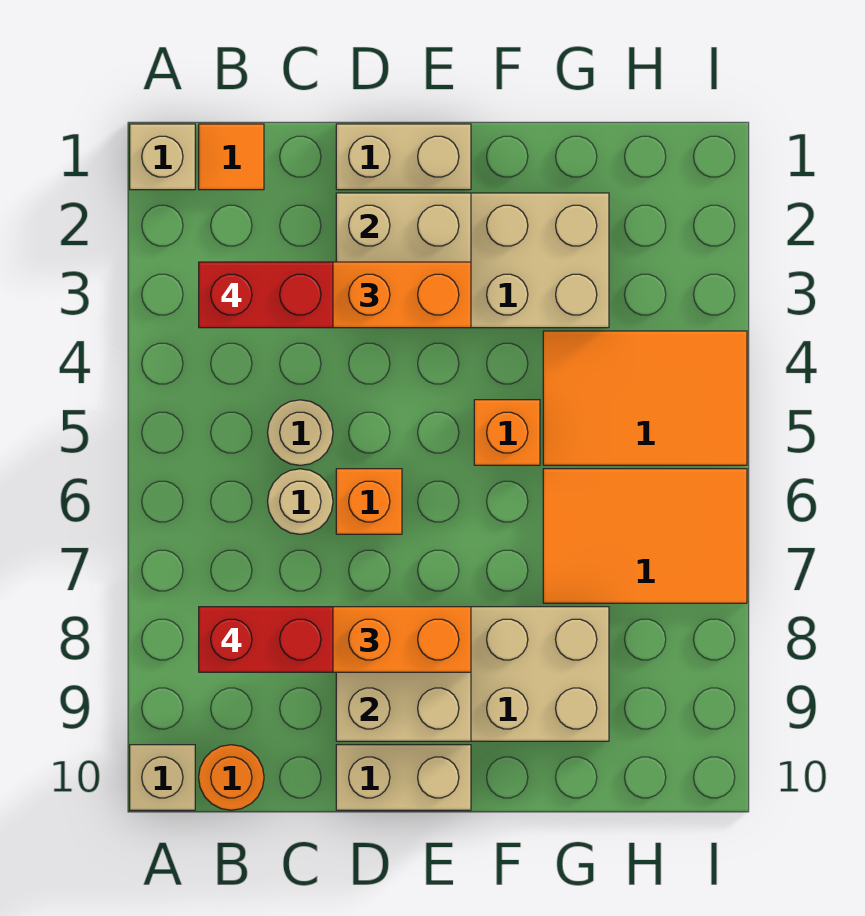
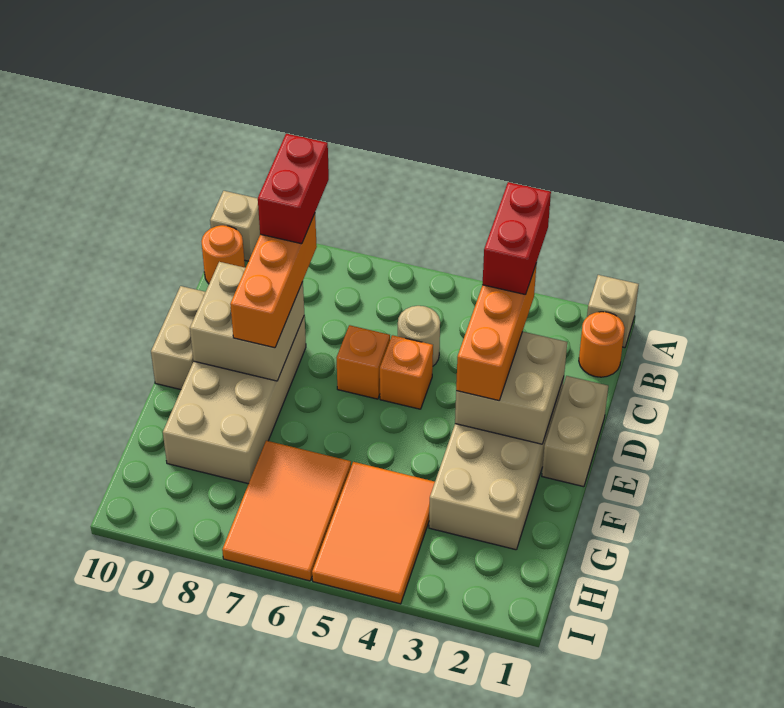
orange tile B1 level 1 -> orange round brick B1 level 1
tan round brick C6 level 1 -> none
orange brick F5 level 1 -> orange brick D5 level 1

